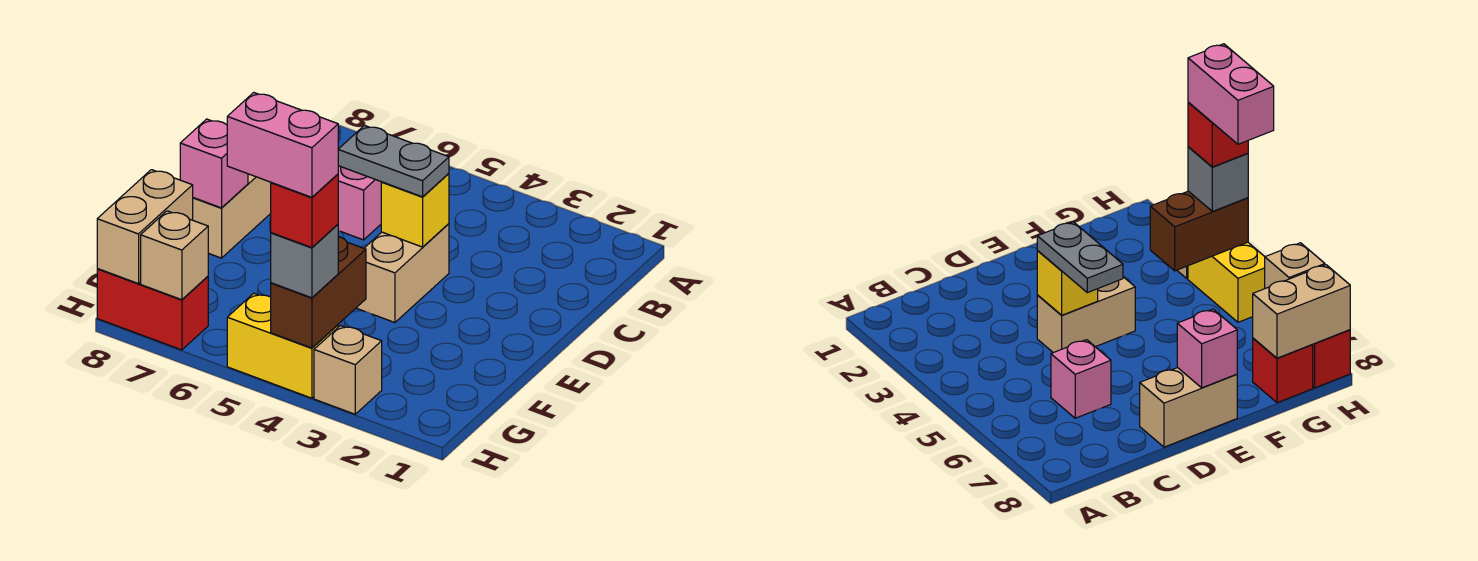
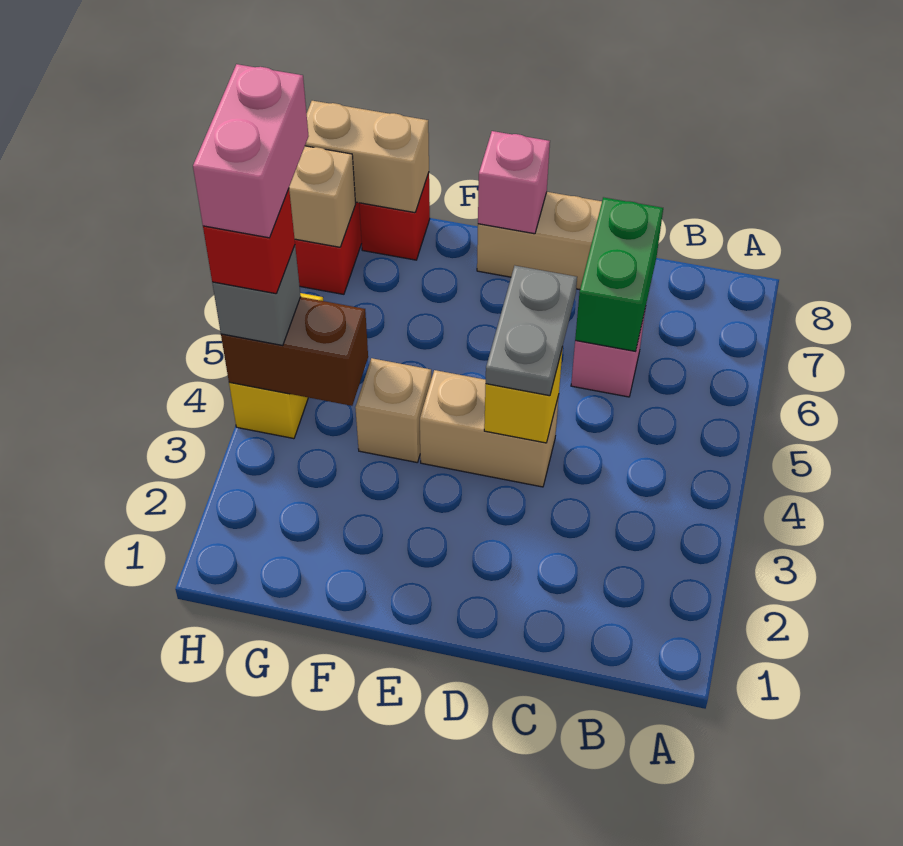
none -> green brick C6:C7 level 2
tan brick H3 level 1 -> tan brick F4 level 1

